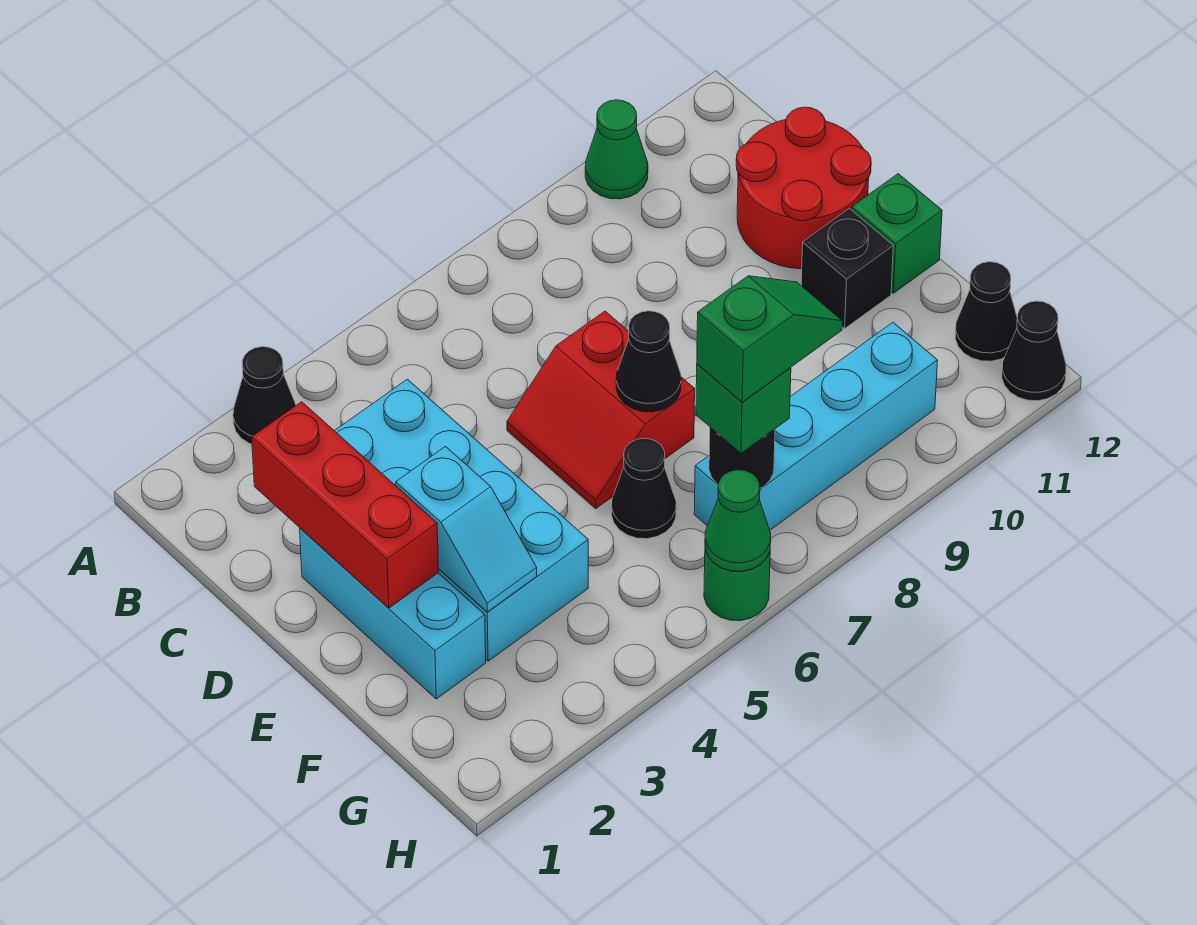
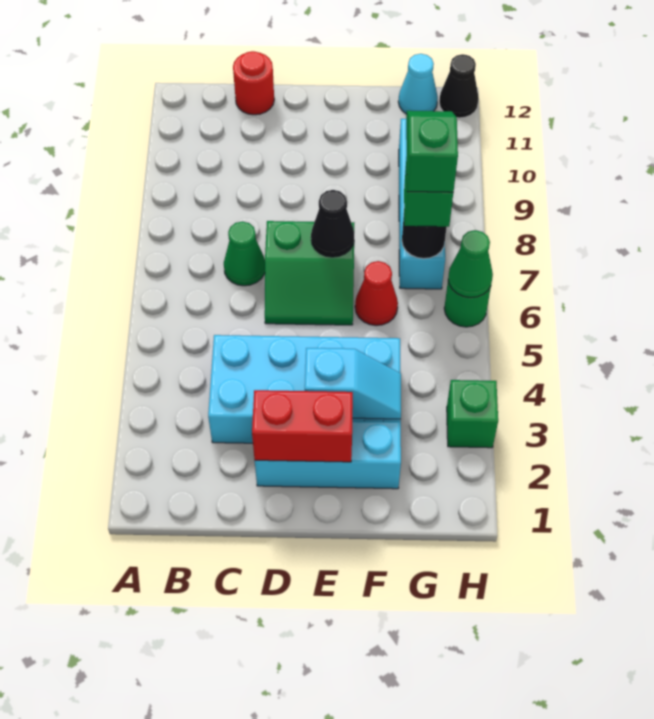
black cone A3 level 1 -> none
green cone A10 level 1 -> green cone C7 level 1
red brick C2:E2 level 2 -> red brick D2:E2 level 2
red round brick C11:D12 level 1 -> red round brick C12 level 1
red slope D6:E7 level 1 top 7 -> green slope D6:E7 level 1 top 7
black brick E11 level 1 -> none
green brick E12 level 1 -> green brick H3 level 1
black cone F6 level 1 -> red cone F6 level 1
black cone G12 level 1 -> cyan cone G12 level 1

